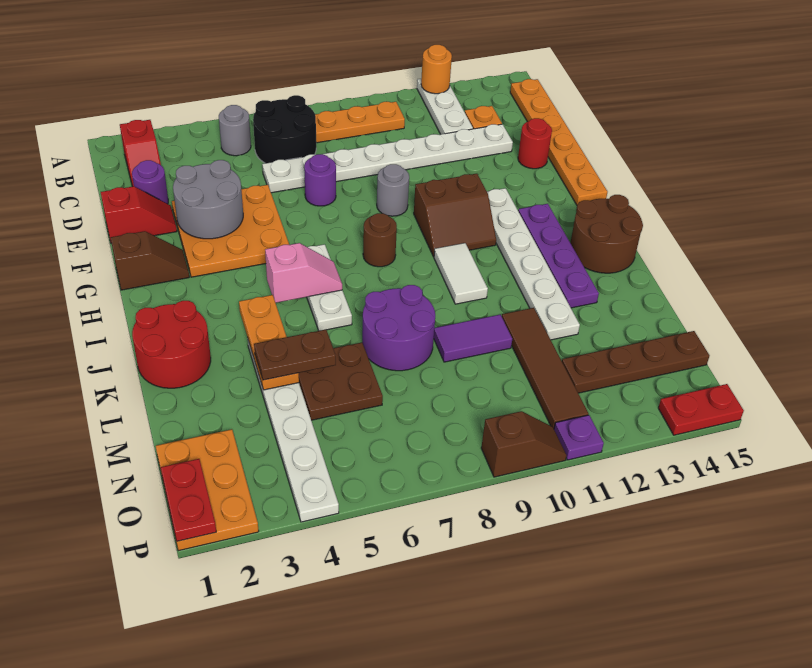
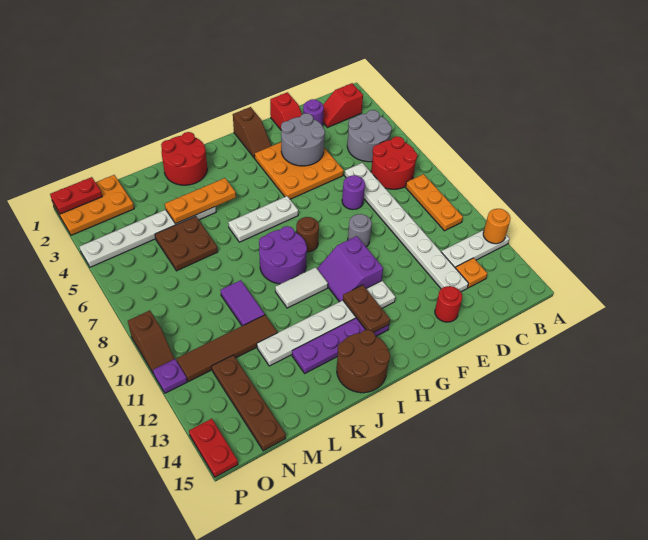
grey round brick B5 level 1 -> grey round brick B4:C5 level 1
black round brick B6:C7 level 1 -> red round brick B6:C7 level 1
orange plate B15:G15 level 1 -> none
brown slope G10:H11 level 1 top G -> purple slope G10:H11 level 1 top G
pink slope I5:I6 level 2 top 5 -> none
purple round brick K7:L8 level 1 -> purple round brick I8:J9 level 1
brown plate L4:L5 level 3 -> brown plate H12:H13 level 2

